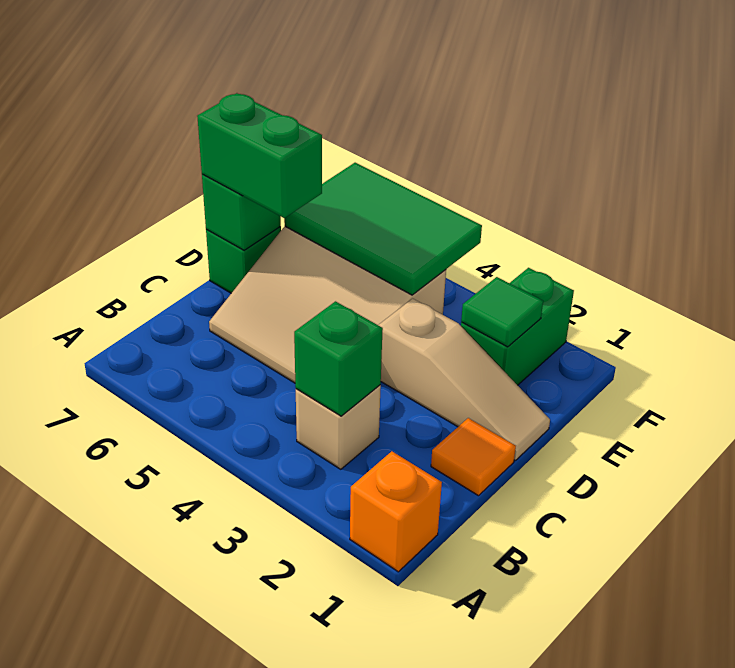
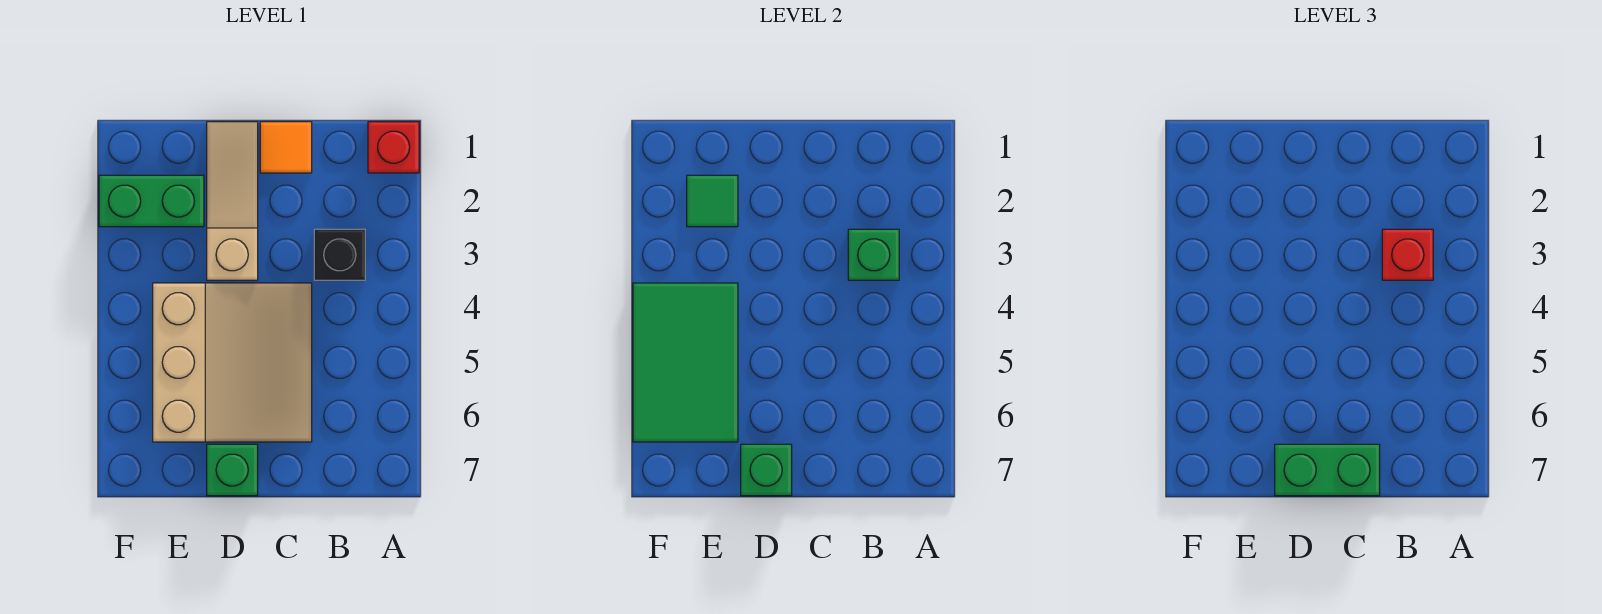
orange brick A1 level 1 -> red brick A1 level 1
tan brick B3 level 1 -> black brick B3 level 1
none -> red brick B3 level 3
green brick D6:D7 level 3 -> green brick C7:D7 level 3

